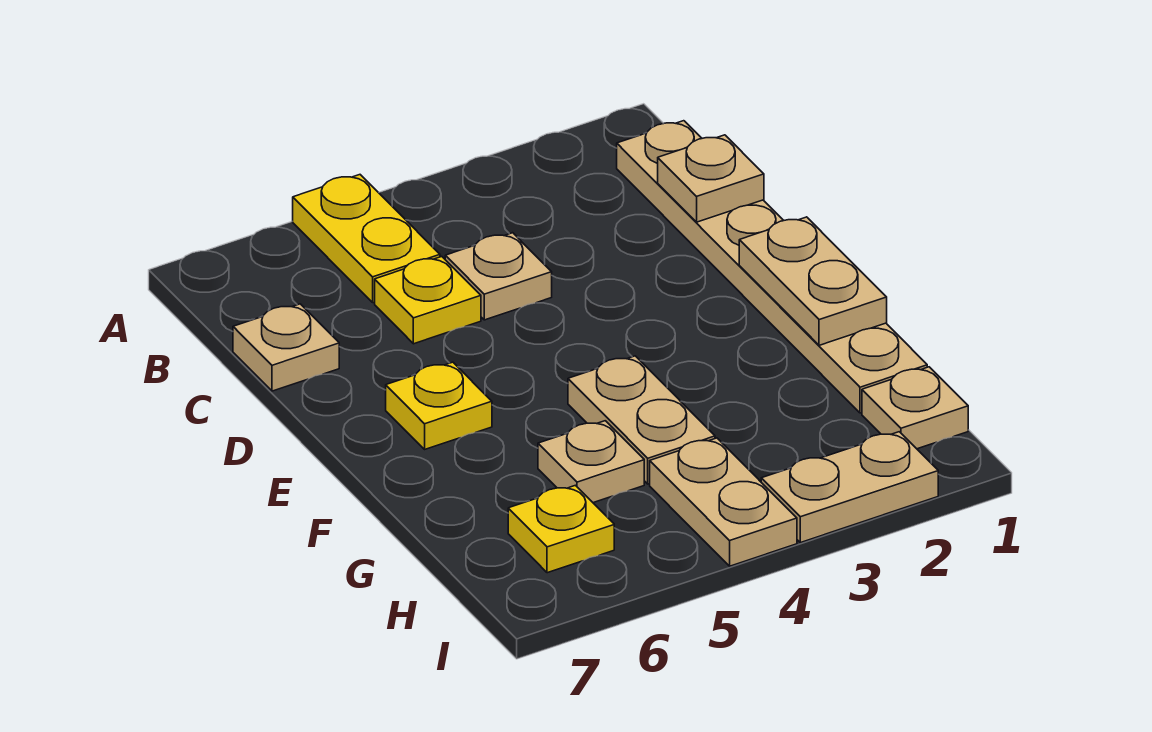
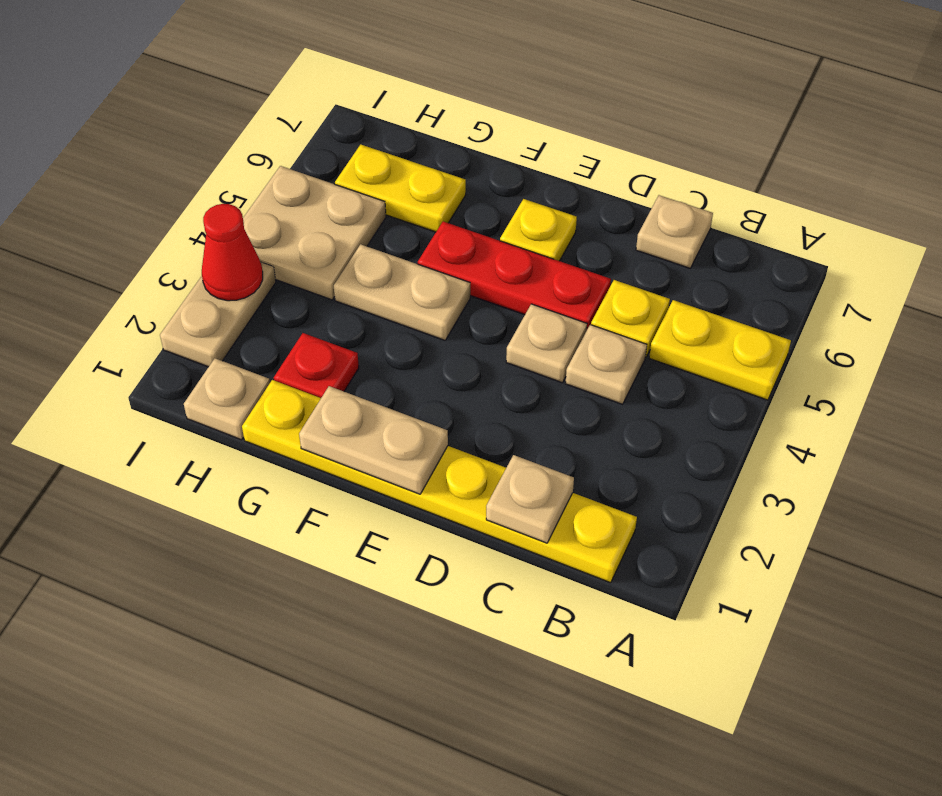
tan plate B1:G1 level 1 -> yellow plate B1:G1 level 1
none -> red plate D5:F5 level 1
none -> red plate G2 level 1
tan plate G5 level 1 -> tan plate D4 level 1
tan plate H4:I4 level 1 -> tan plate H4:I5 level 1
yellow plate H6 level 1 -> yellow plate G6:H6 level 1
none -> red cone I3 level 2

